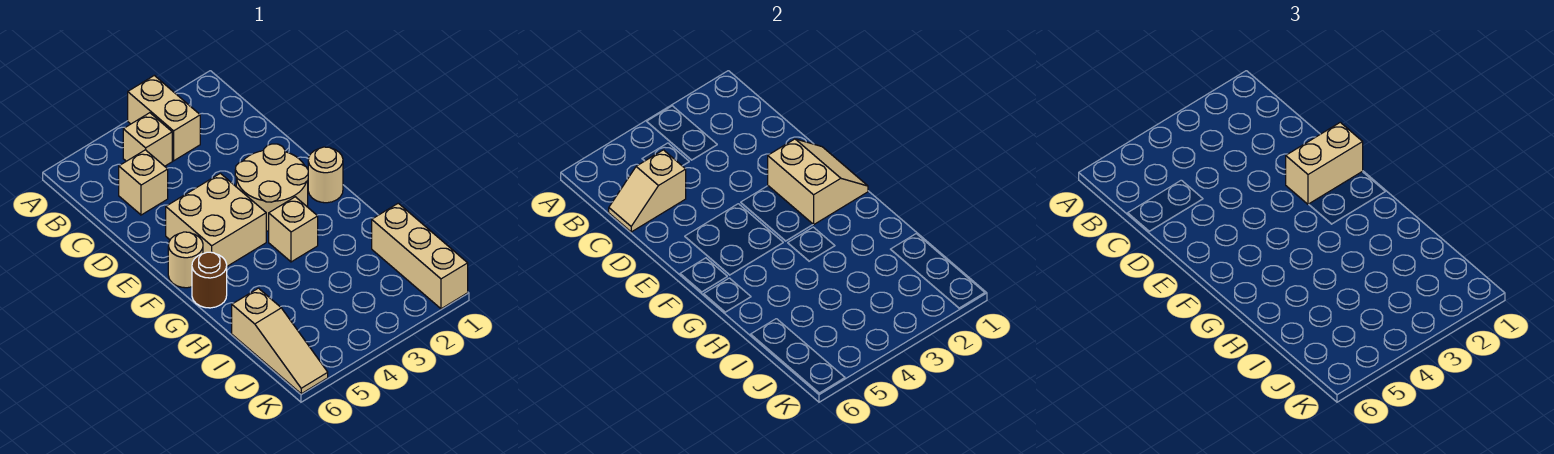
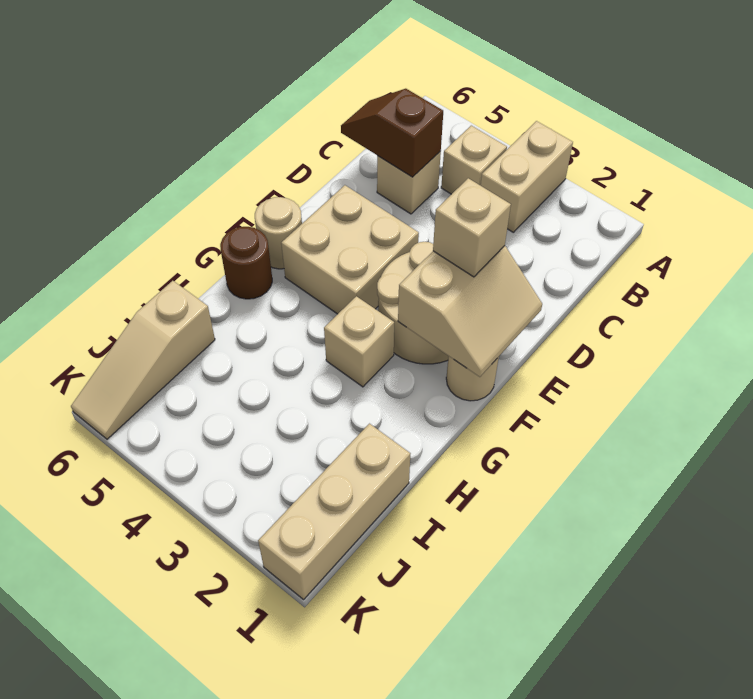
tan slope C5:C6 level 2 top 5 -> brown slope C5:C6 level 2 top 5
tan brick E1:E2 level 3 -> tan brick E2 level 3

